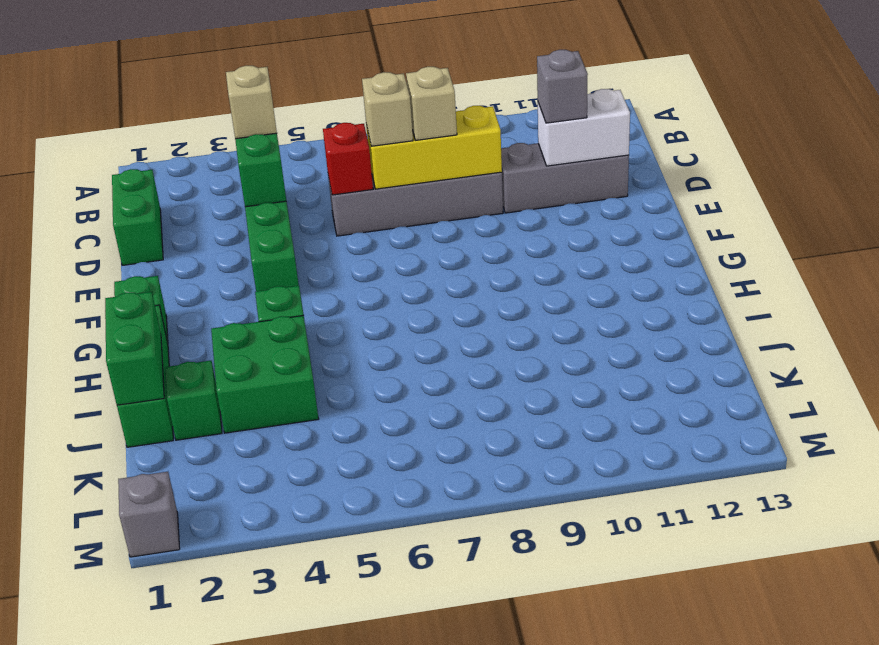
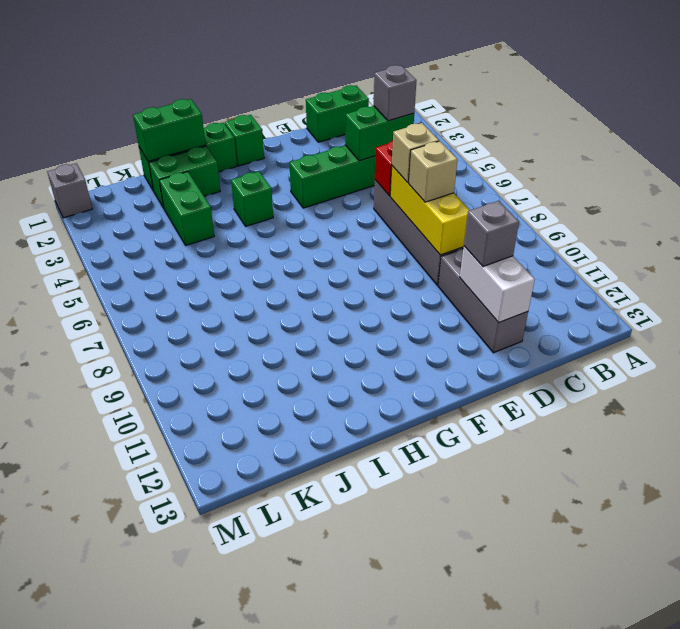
tan brick C4 level 3 -> grey brick C4 level 3
green brick I3:J4 level 1 -> green brick J3:J4 level 1
green brick J2 level 1 -> green brick I2:J2 level 1

